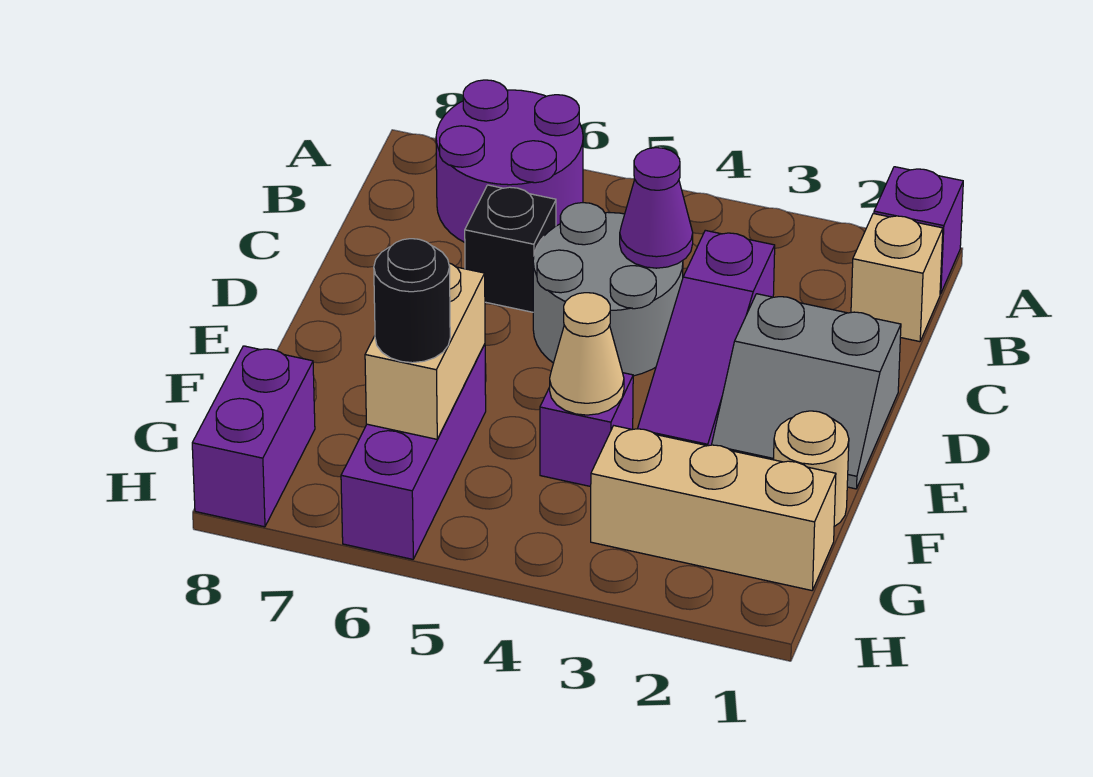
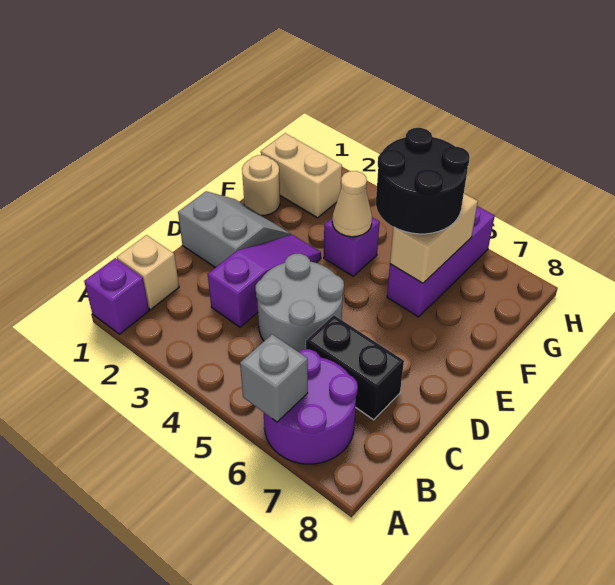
none -> grey brick A6 level 2
purple cone C4 level 2 -> none
black brick C6 level 1 -> black brick C6:C7 level 1
tan brick G1:G3 level 1 -> tan brick G1:G2 level 1
black round brick G6 level 3 -> black round brick F5:G6 level 3
purple brick G8:H8 level 1 -> none

